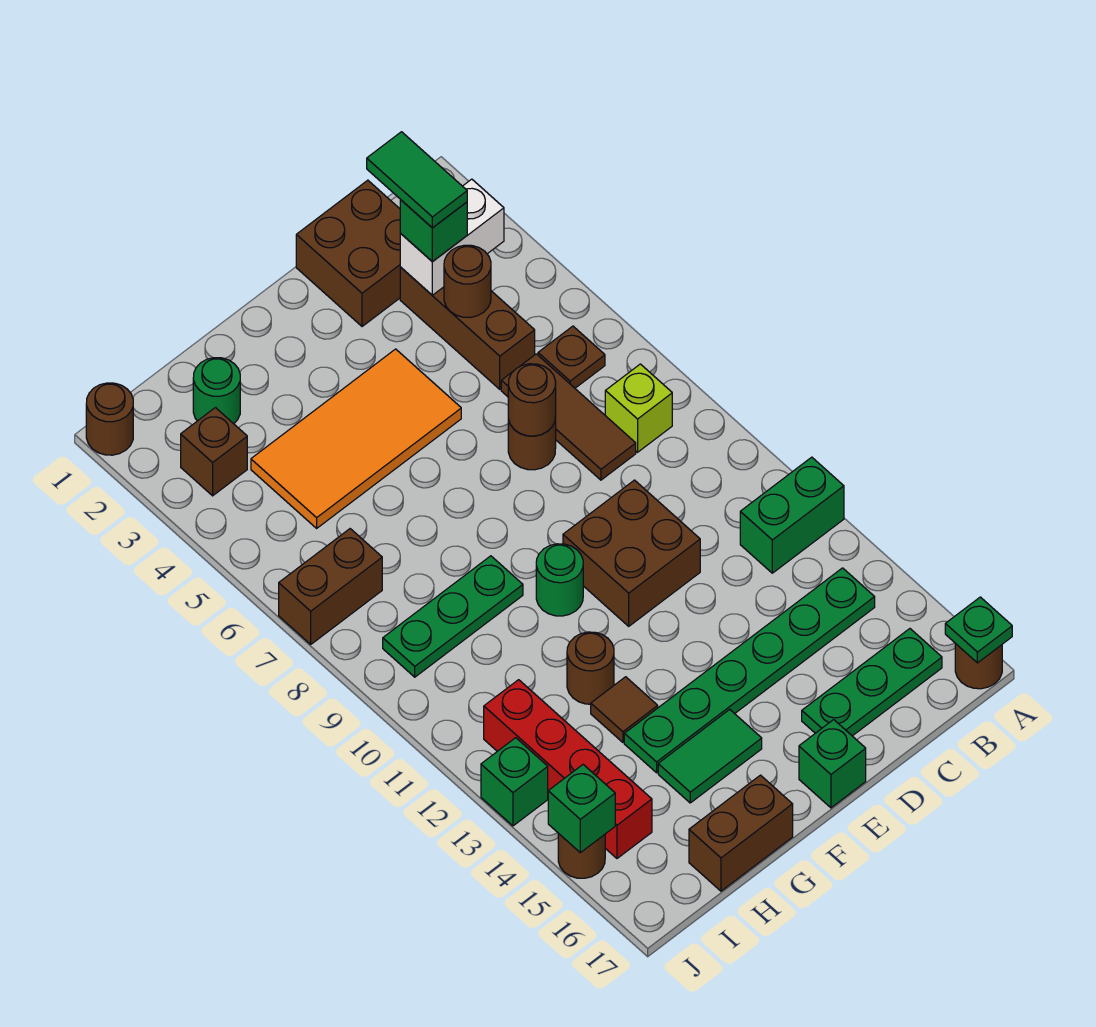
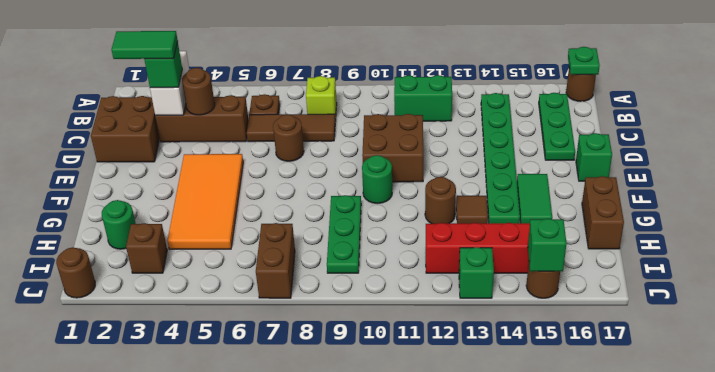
green brick A12:B12 level 1 -> green brick B11:B12 level 1
brown round brick D7 level 2 -> none

